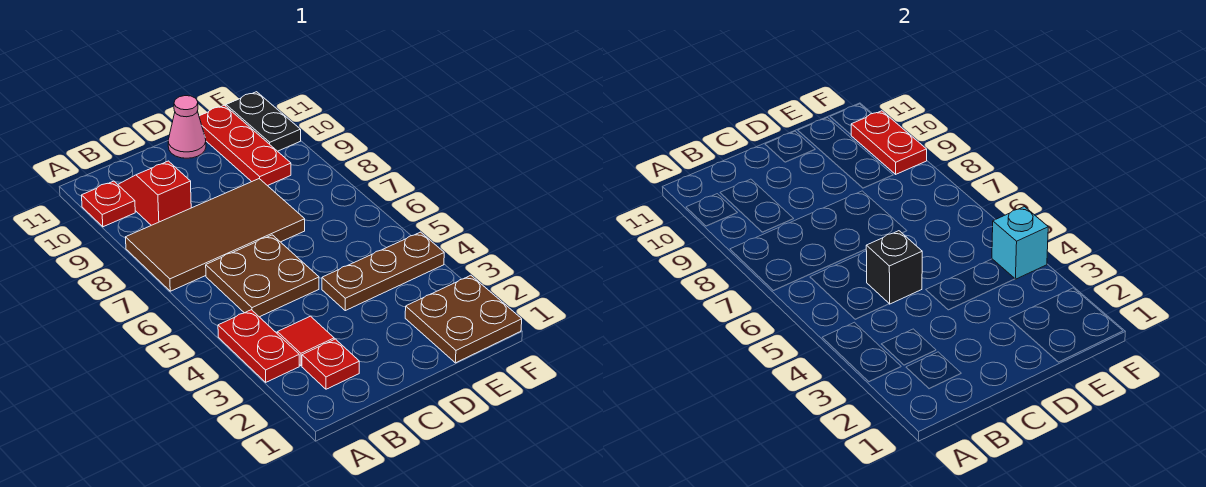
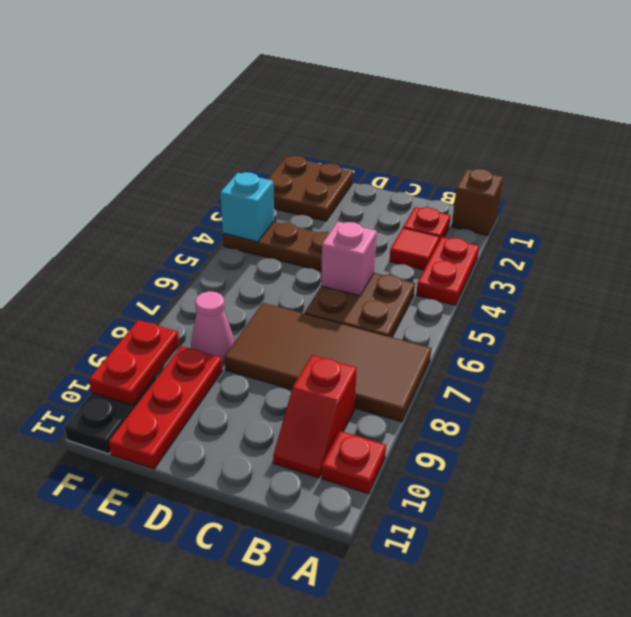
none -> brown brick A1 level 1
black brick C5 level 2 -> pink brick C5 level 2
pink cone D11 level 1 -> pink cone E8 level 1

